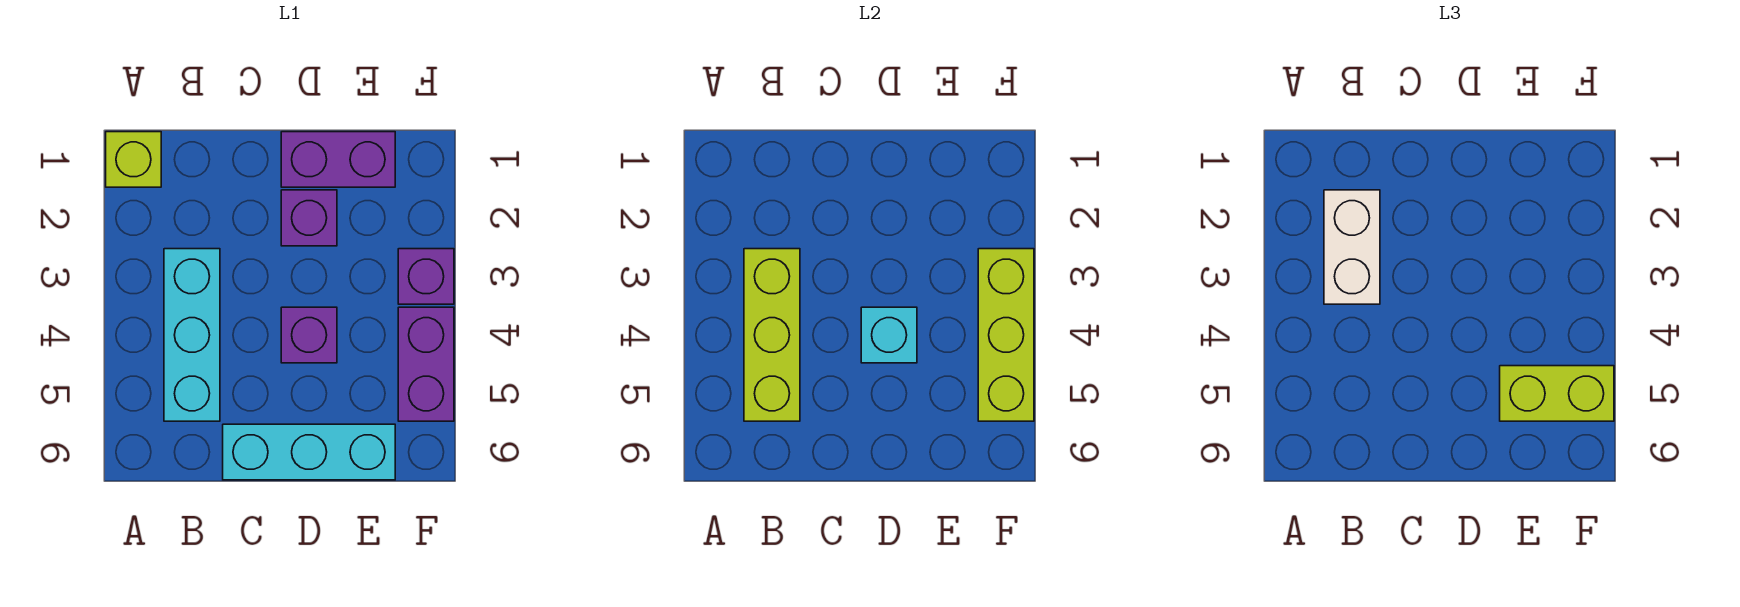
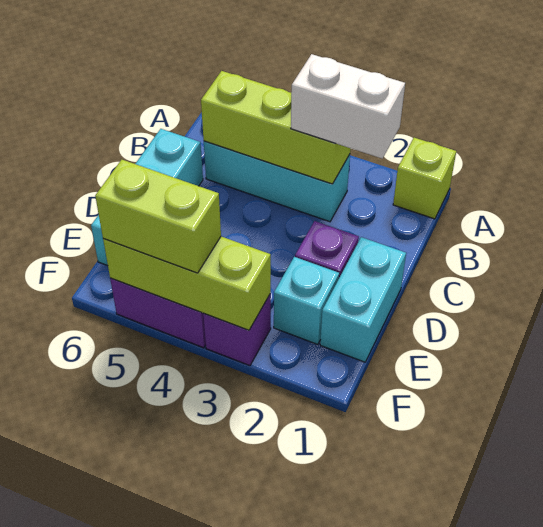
purple brick D1:E1 level 1 -> cyan brick D1:E1 level 1
purple brick D4 level 1 -> none
cyan brick D4 level 2 -> cyan brick E2 level 1
lime brick E5:F5 level 3 -> lime brick F4:F5 level 3

